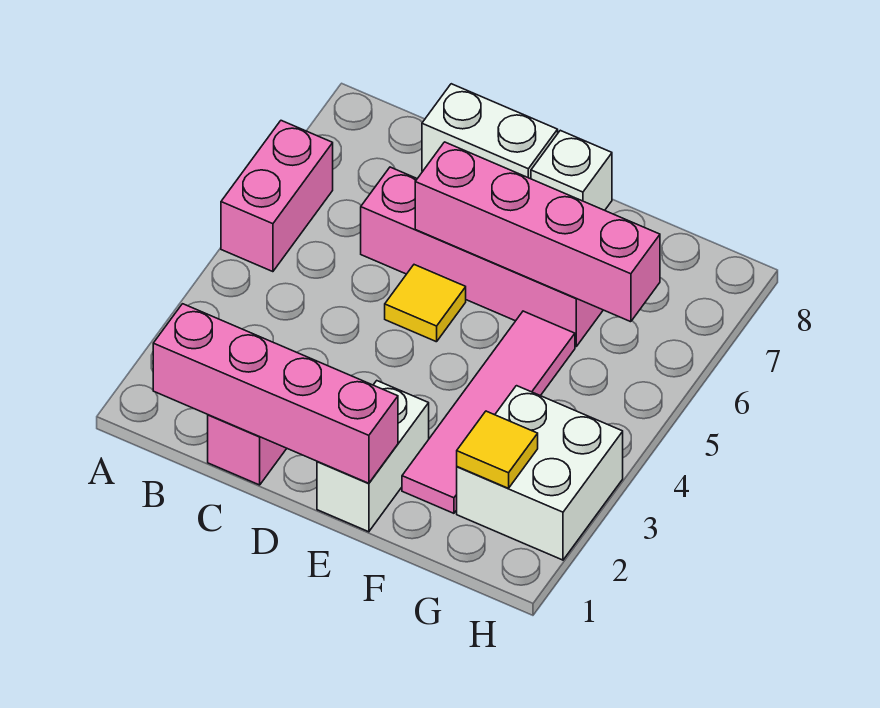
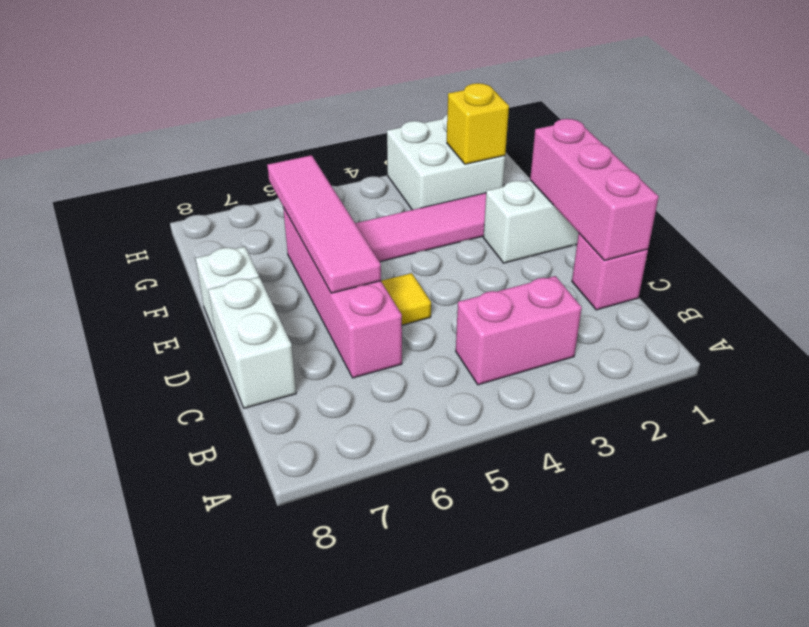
pink brick A5:A6 level 1 -> pink brick B3:B4 level 1
pink brick B1:E1 level 2 -> pink brick C1:E1 level 2
pink brick D6:G6 level 2 -> pink tile D6:G6 level 2
yellow tile G2 level 2 -> yellow brick G2 level 2

